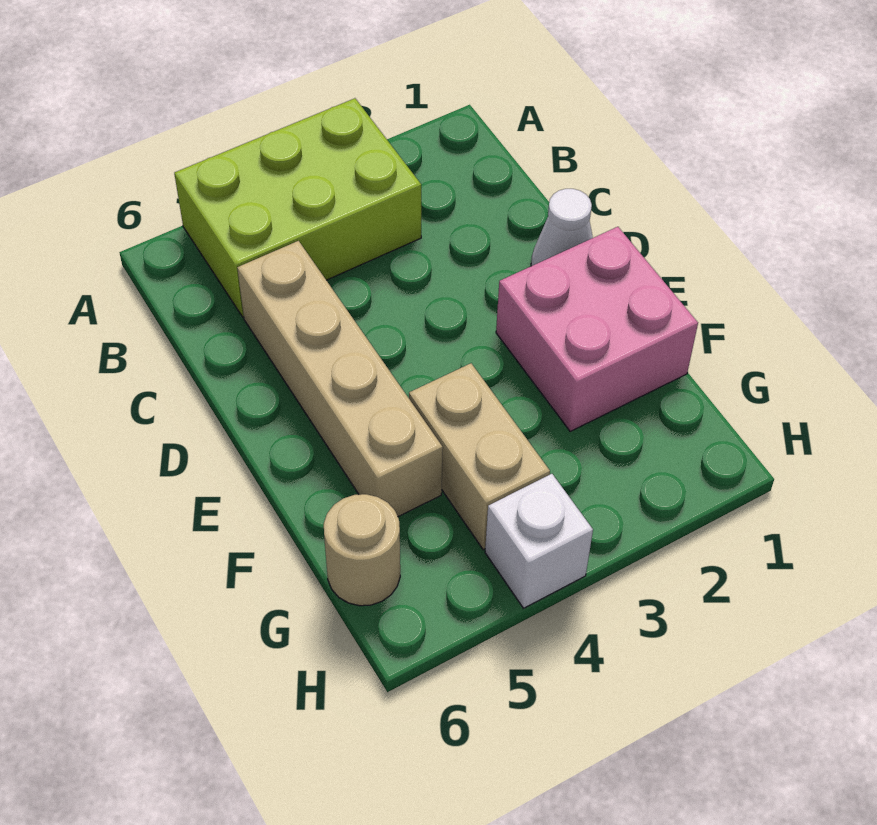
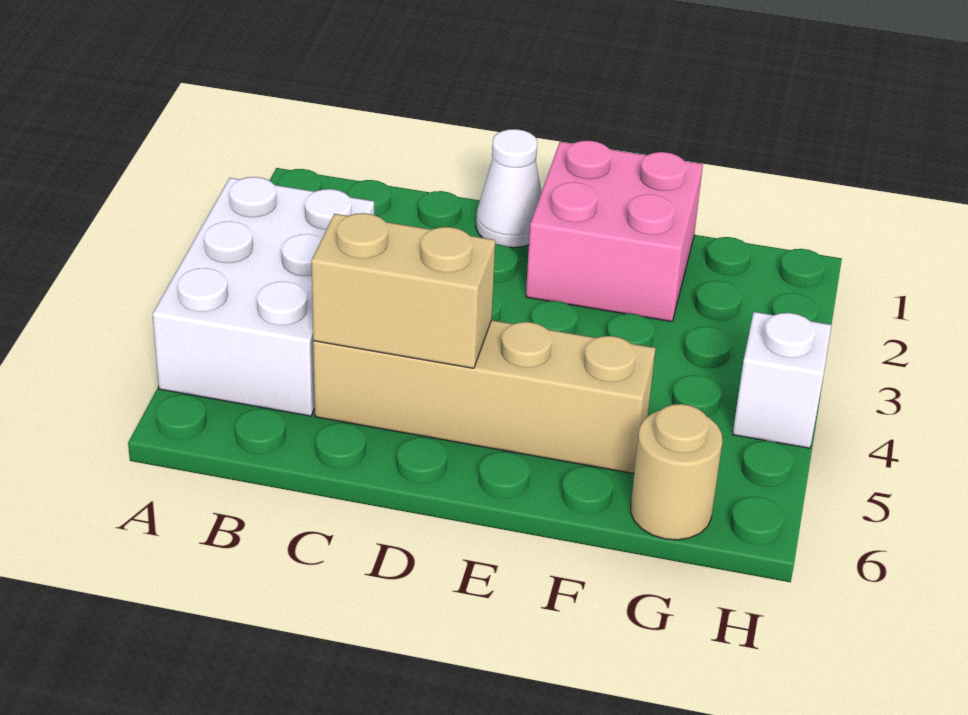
lime brick A3:B5 level 1 -> white brick A3:B5 level 1
tan brick F4:G4 level 1 -> tan brick C5:D5 level 2

